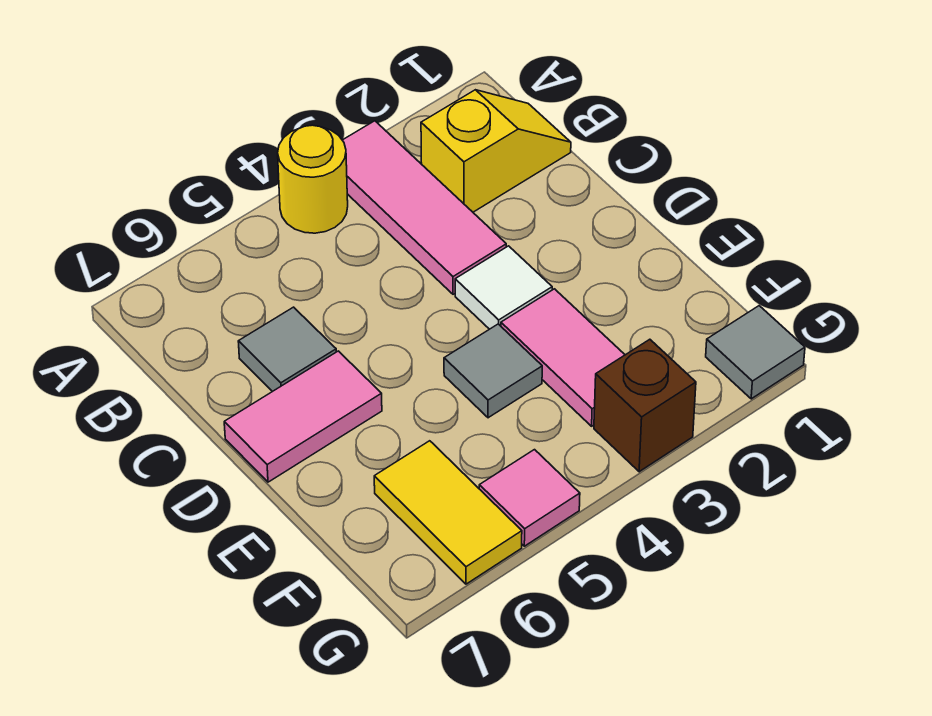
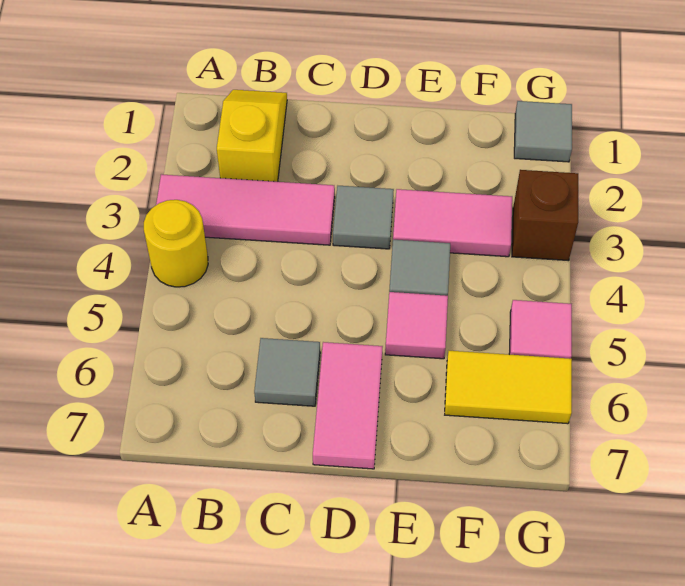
white tile D3 level 1 -> grey tile D3 level 1
none -> pink tile E5 level 1

